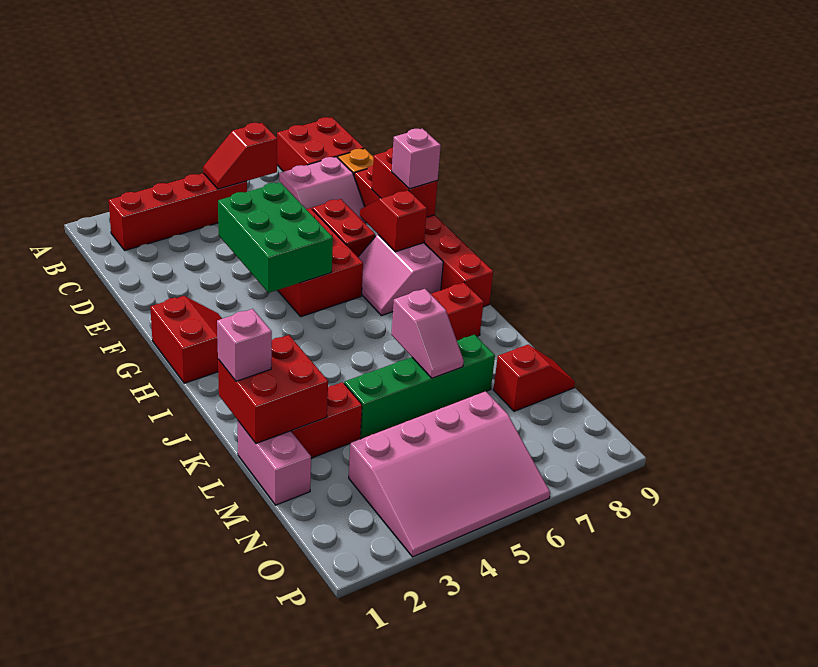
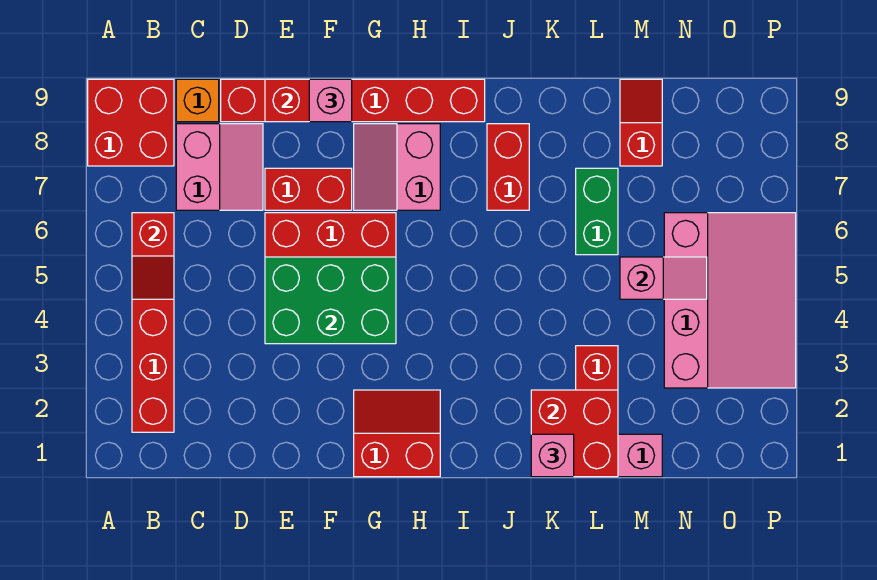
red slope F8:G8 level 2 top G -> none
pink slope G7:H8 level 1 top 8 -> pink slope G7:H8 level 1 top H
pink slope K6:L6 level 2 top K -> pink slope M5:N5 level 2 top M
green brick L4:L7 level 1 -> green brick L6:L7 level 1

